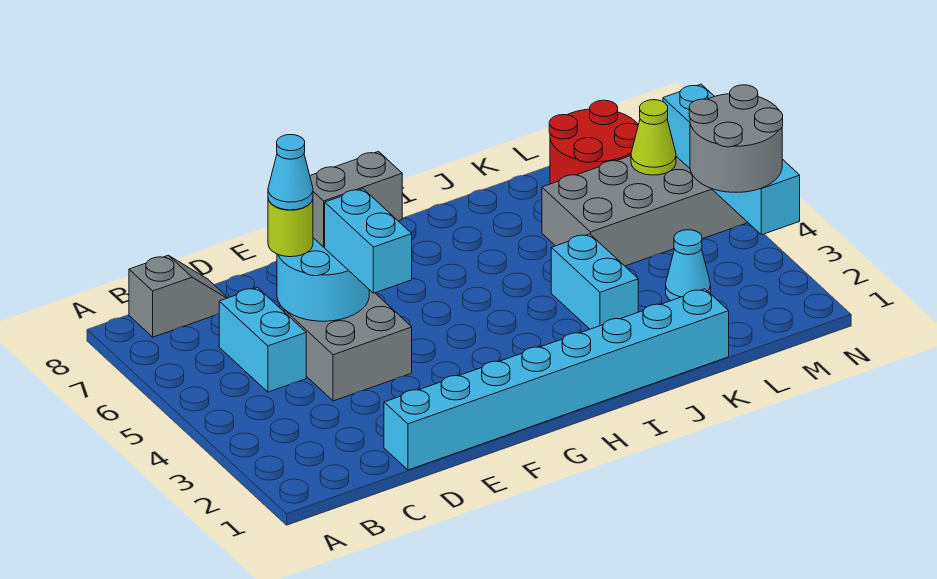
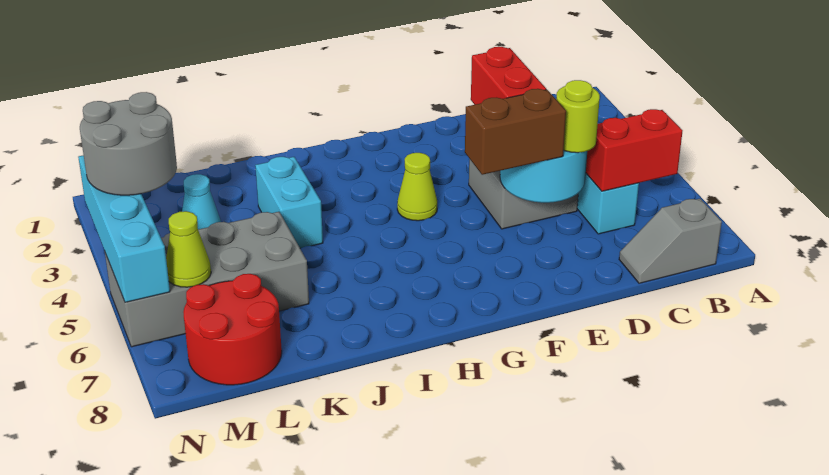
none -> red brick B6:C6 level 2
cyan brick D1:K1 level 1 -> none
cyan cone D6 level 4 -> none
cyan brick E4:E5 level 3 -> red brick E4:E5 level 3
grey brick E6:F6 level 3 -> brown brick E6:F6 level 3
none -> lime cone G4 level 1

